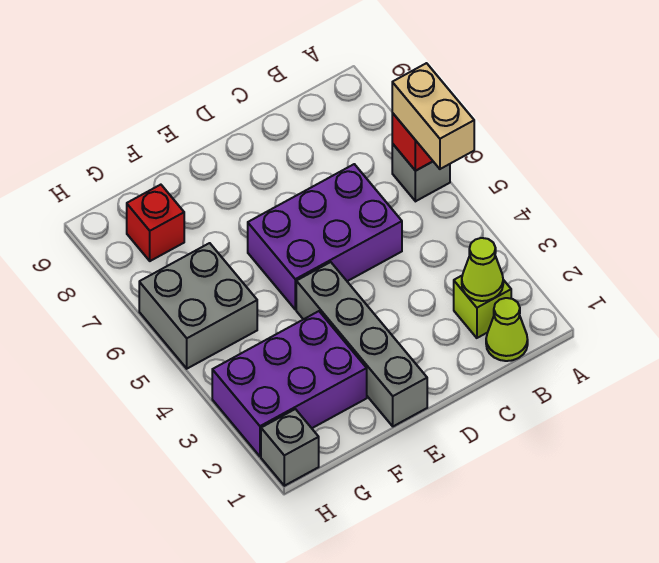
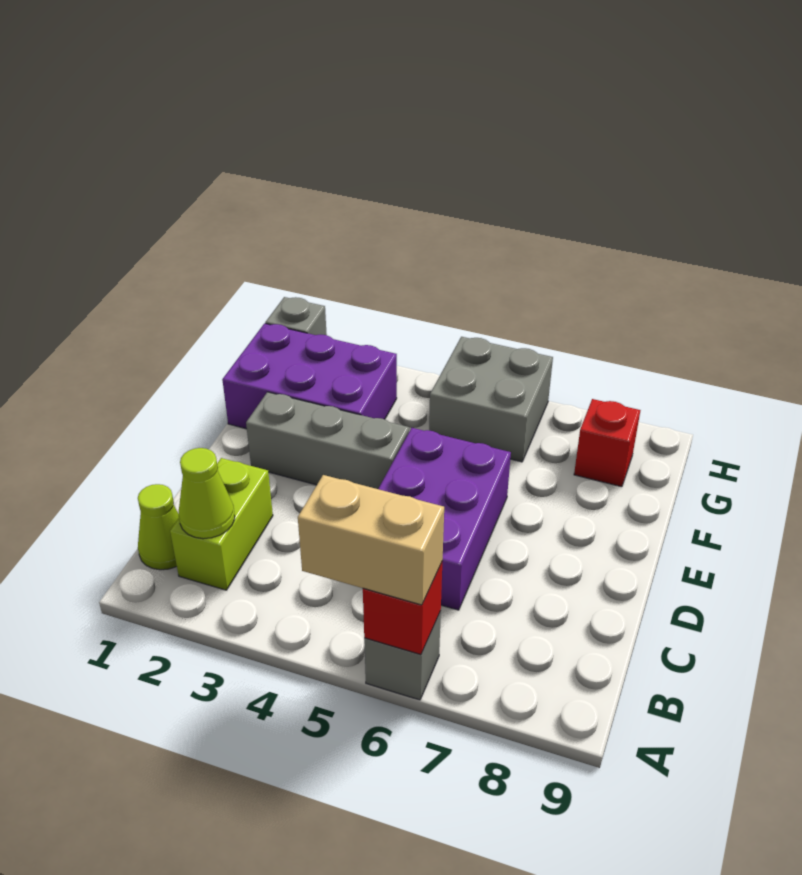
lime brick B2 level 1 -> lime brick B2:C2 level 1
grey brick E1:E4 level 1 -> grey brick E2:E4 level 1
purple brick F2:H3 level 1 -> purple brick F1:G3 level 1

